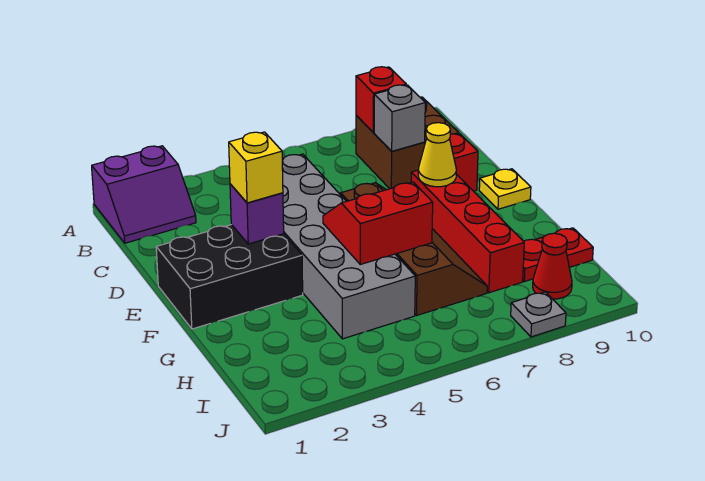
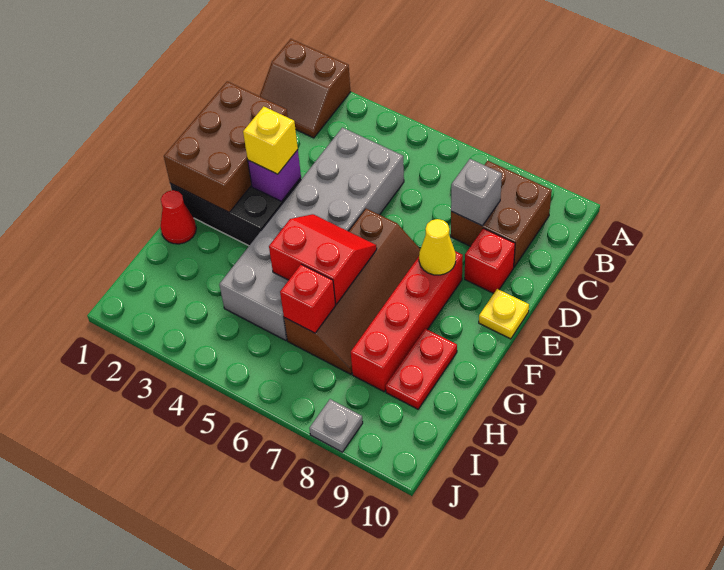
purple slope A1:B2 level 1 top A -> brown slope A1:B2 level 1 top A
red brick B8 level 2 -> red brick H6 level 2
none -> brown brick D1:F2 level 2
red plate H9:H10 level 1 -> red plate G9:H9 level 1
red cone I9 level 1 -> red cone G1 level 1

